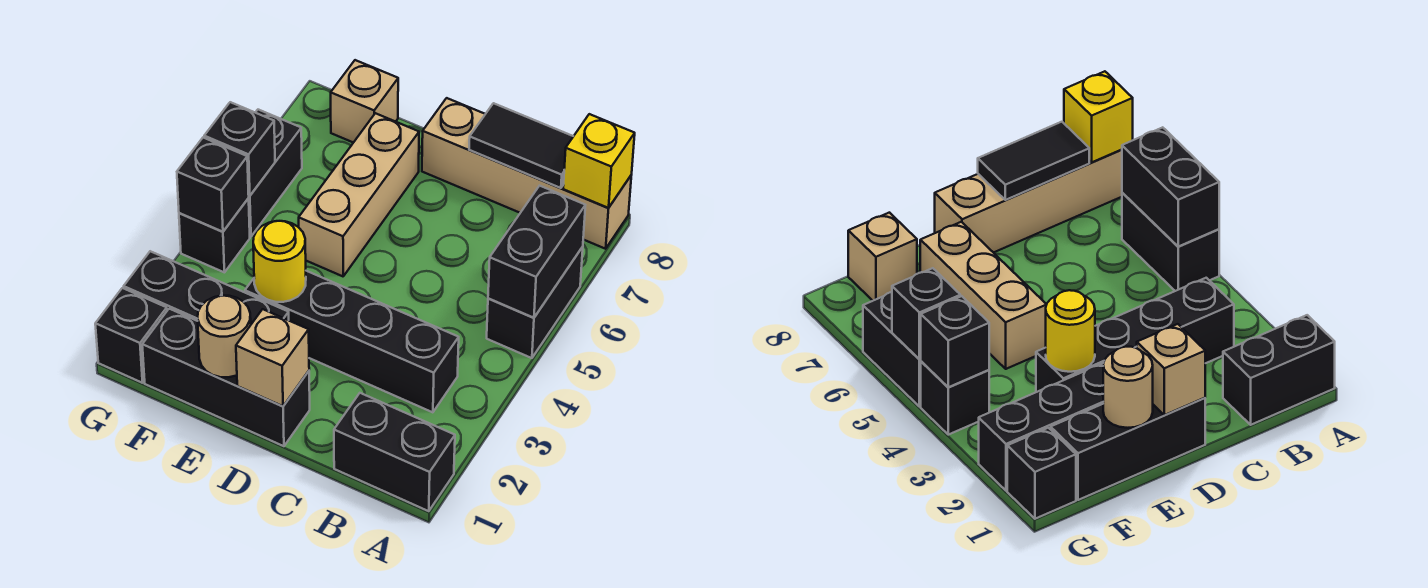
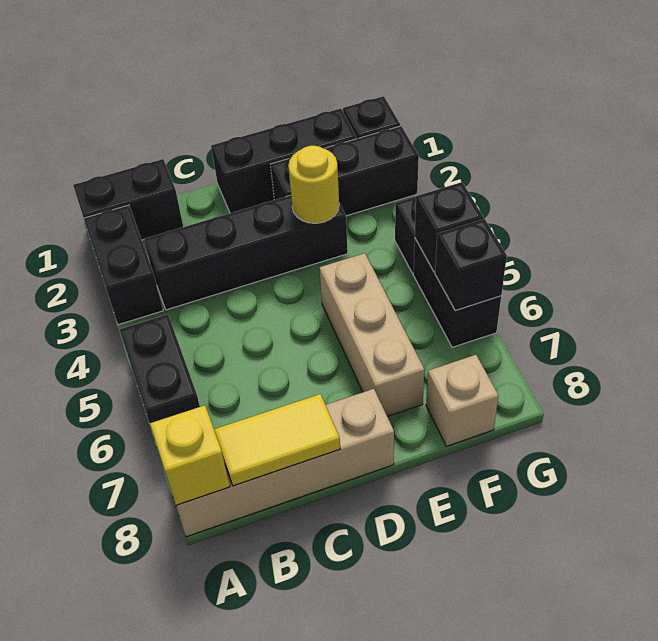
black brick A5:A6 level 2 -> black brick A2:A3 level 1
black tile B8:C8 level 2 -> yellow tile B8:C8 level 2
tan brick D1 level 2 -> none
tan round brick E1 level 2 -> none
black brick G4 level 2 -> black brick G6 level 2

